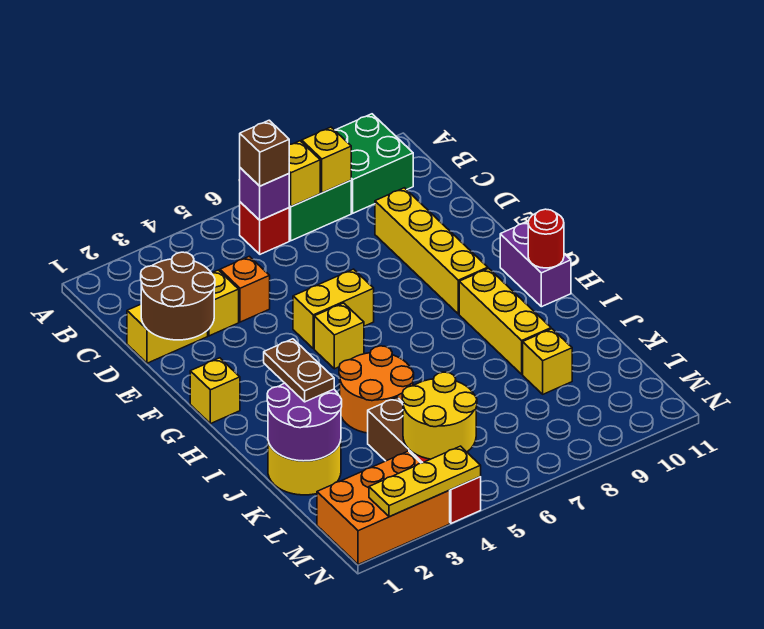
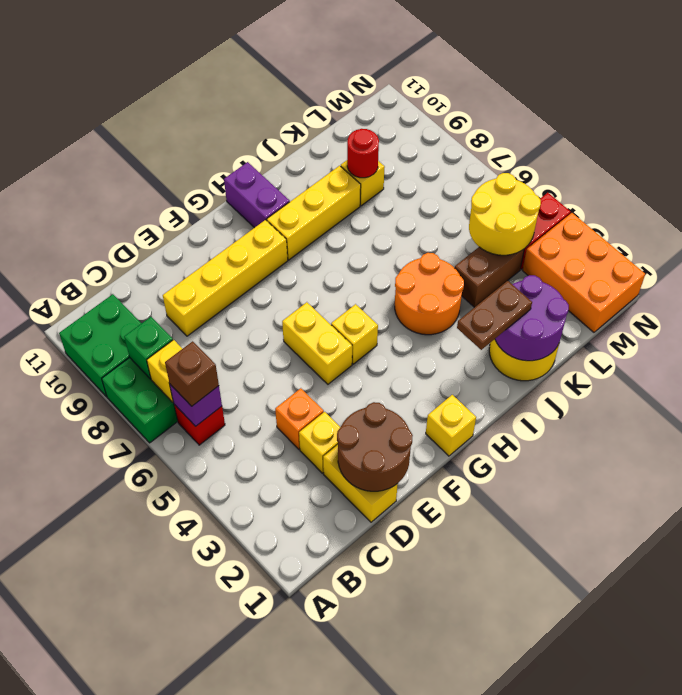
yellow brick B8 level 2 -> green brick B8 level 2
purple brick G11:H11 level 1 -> purple brick H10:H11 level 1
red round brick H11 level 2 -> red round brick K9 level 2
yellow plate N2:N4 level 2 -> none

